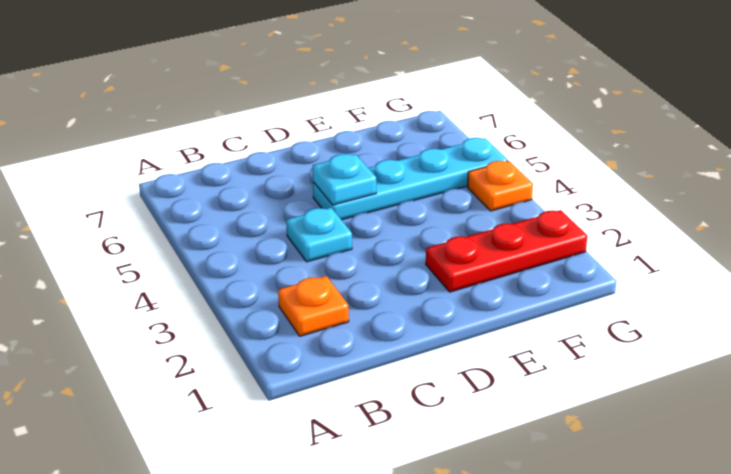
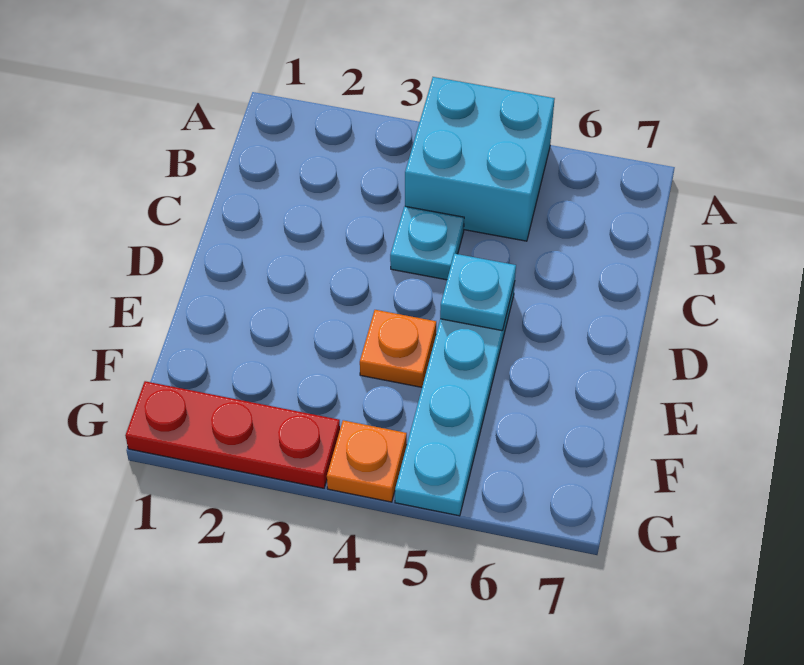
none -> cyan brick A4:B5 level 1
orange plate B2 level 1 -> orange plate E4 level 1
red plate E2:G2 level 1 -> red plate G1:G3 level 1

